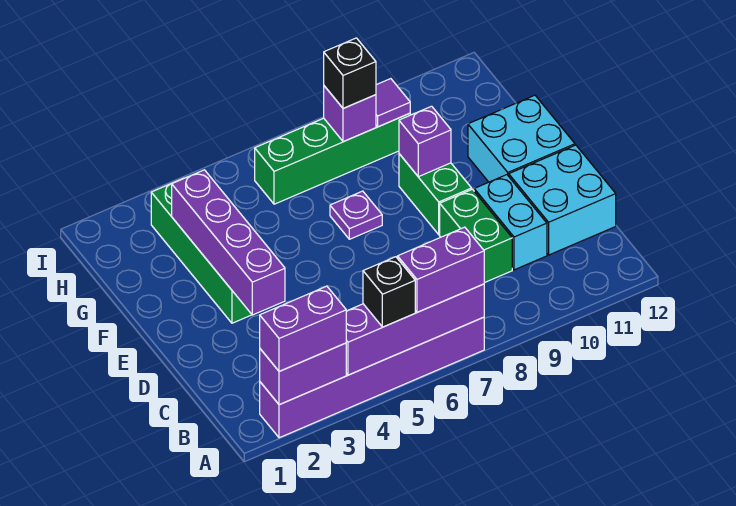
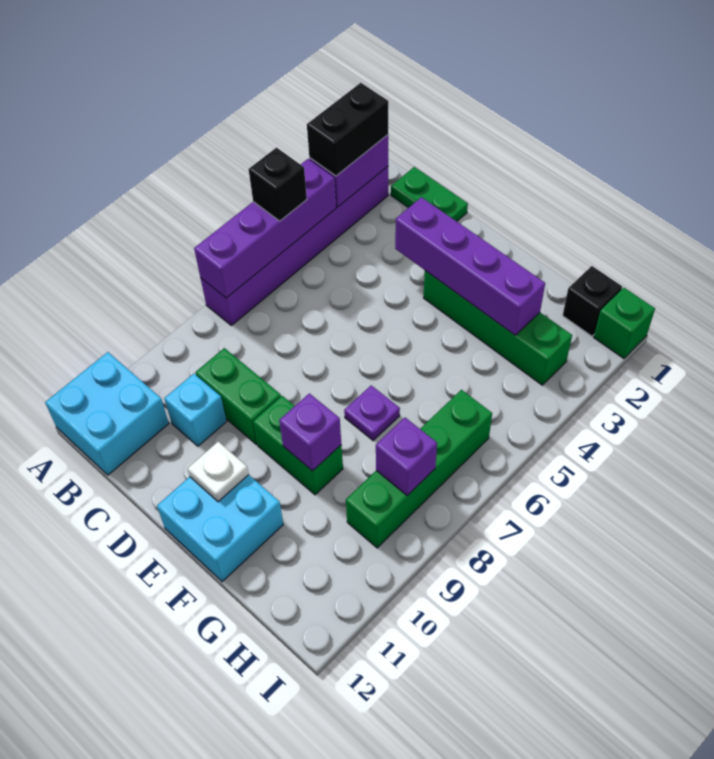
purple brick A2:A3 level 3 -> black brick A2:A3 level 3
purple brick A6:A7 level 3 -> none
none -> green plate B1:C1 level 1
cyan brick C10:D10 level 1 -> cyan brick C10 level 1
cyan brick C11:D12 level 1 -> cyan brick A11:B12 level 1
none -> white plate E11 level 2
black brick H8 level 3 -> black brick H1 level 1
purple tile H9 level 2 -> none
none -> green brick I1 level 1

